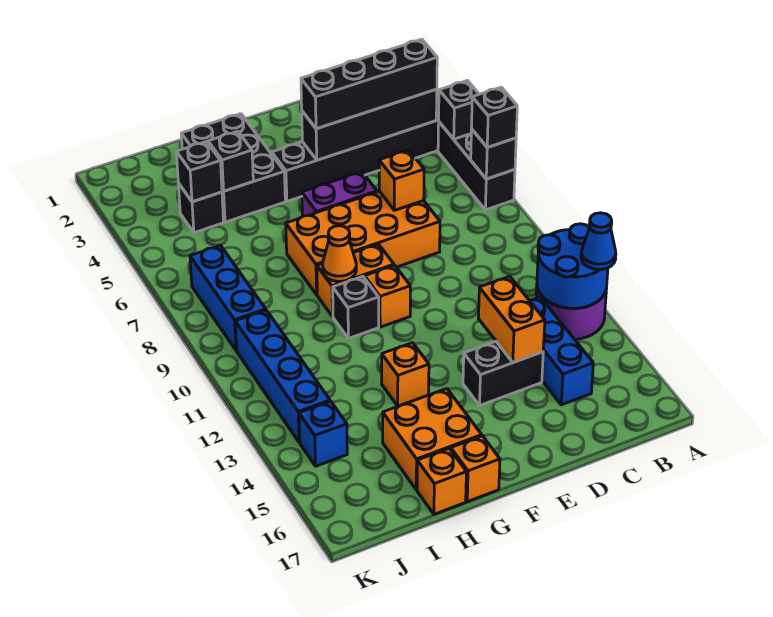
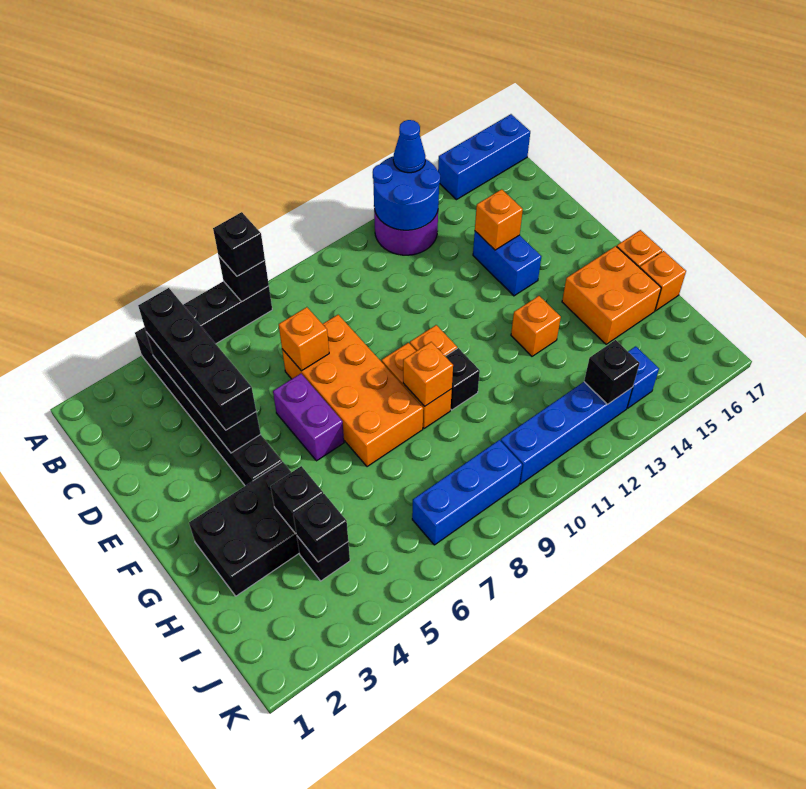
black brick A5 level 2 -> black brick J13 level 2
blue brick C13:C15 level 1 -> blue brick A15:A17 level 1
orange brick D13:D14 level 2 -> orange brick D14 level 2
black brick D14:E14 level 1 -> blue brick D14:E14 level 1
orange cone G9 level 2 -> orange brick G9 level 2

